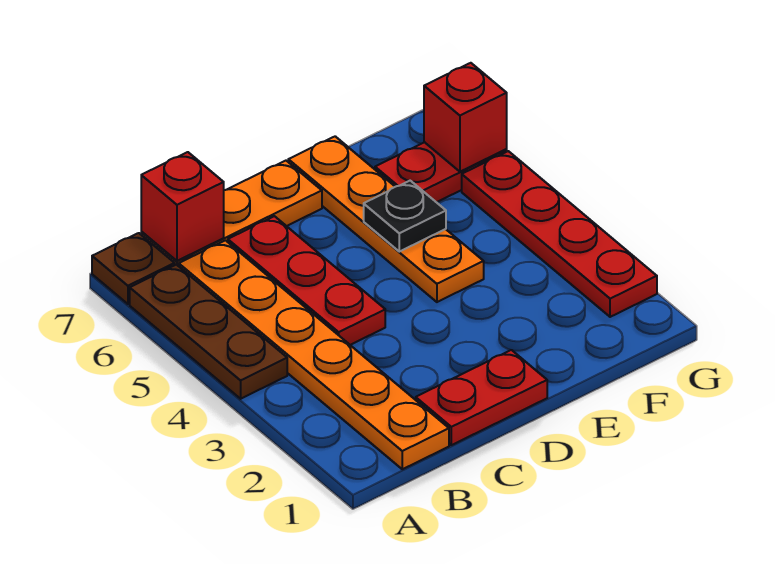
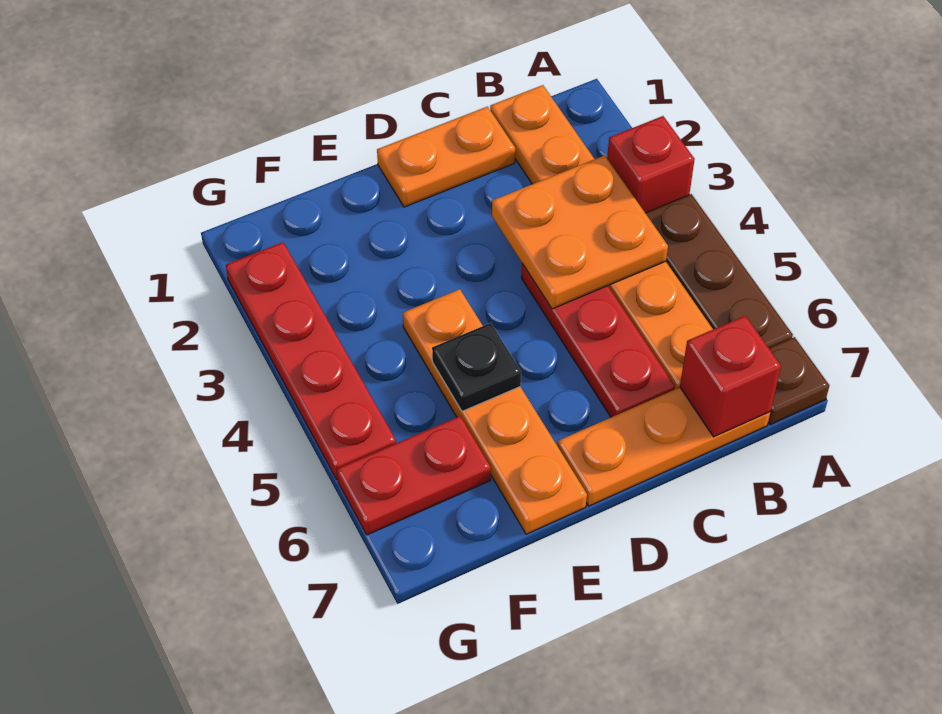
none -> orange plate B3:C4 level 2
red plate C1:D1 level 1 -> orange plate C1:D1 level 1
red brick G6 level 2 -> red brick A3 level 1

